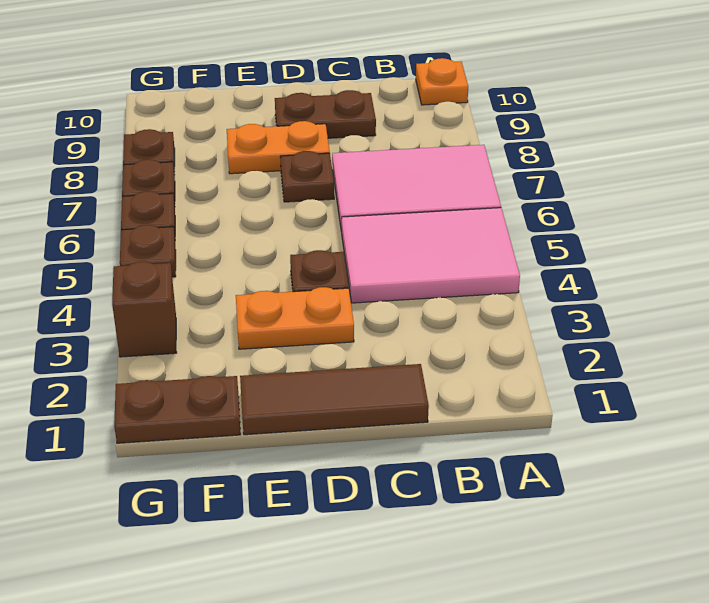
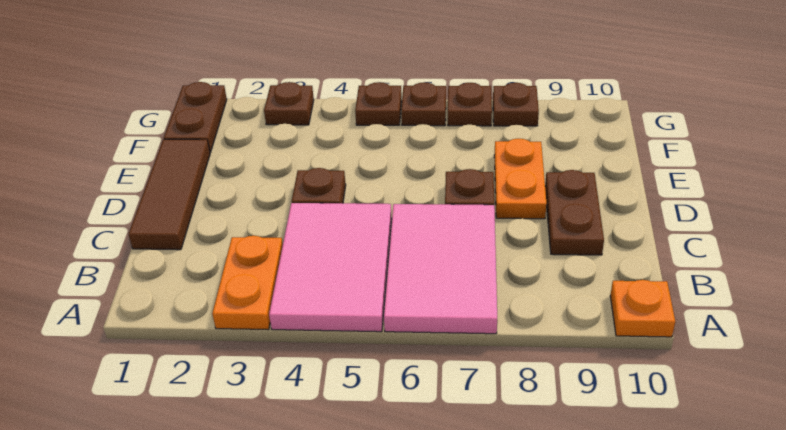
orange plate D3:E3 level 1 -> orange plate A3:B3 level 1
brown brick G3 level 1 -> brown plate G3 level 1

